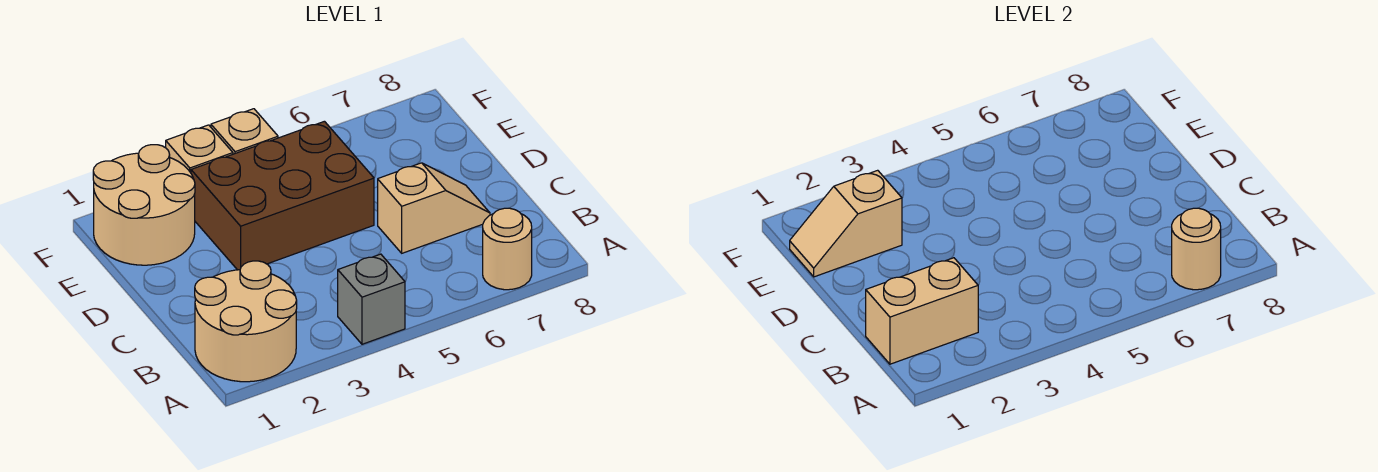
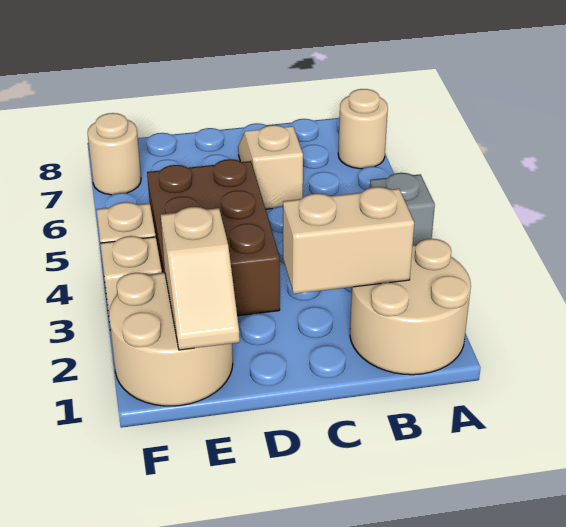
tan round brick A7 level 2 -> tan round brick F7 level 1
tan brick B1:B2 level 2 -> tan brick B2:C2 level 2

